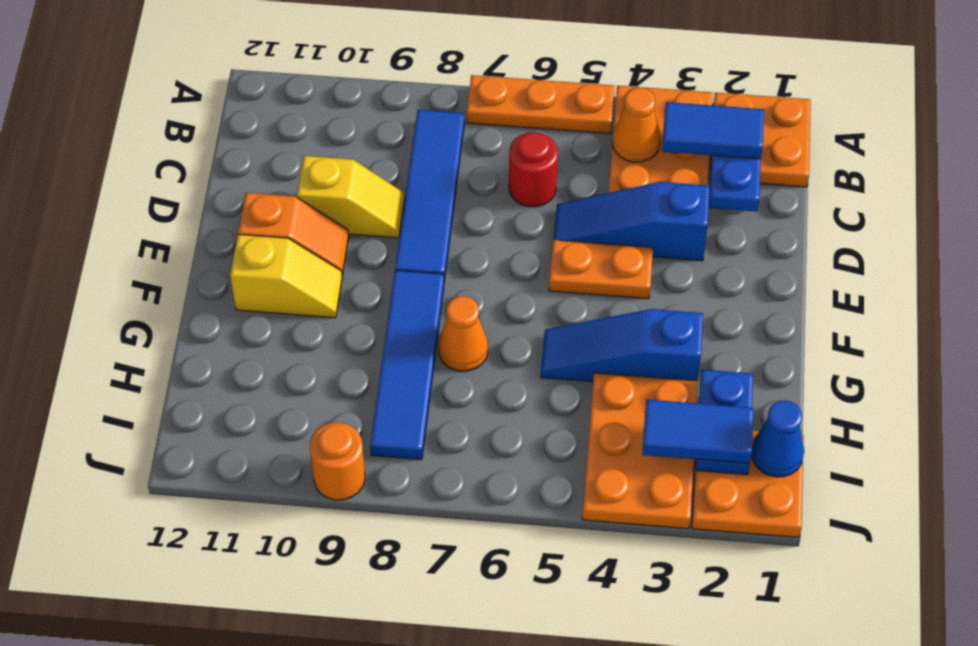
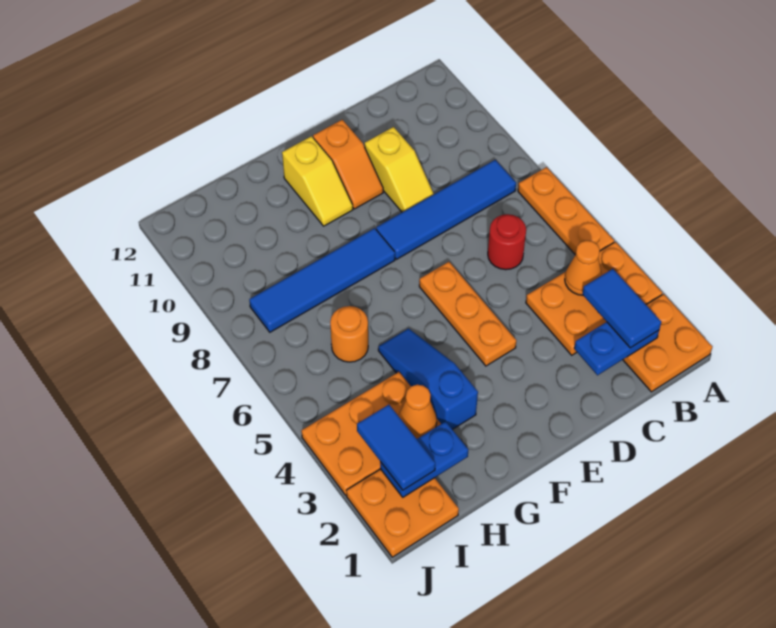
blue slope D3:D5 level 1 top 3 -> none
orange plate E4:E5 level 1 -> orange plate E4:E6 level 1
orange cone G7 level 1 -> orange cone H3 level 2
blue cone I1 level 2 -> none
orange round brick J9 level 1 -> orange round brick H6 level 1

